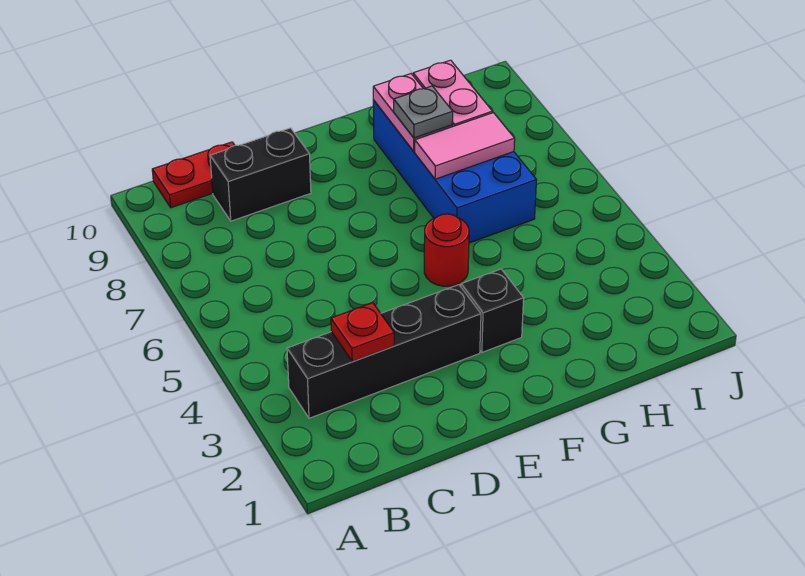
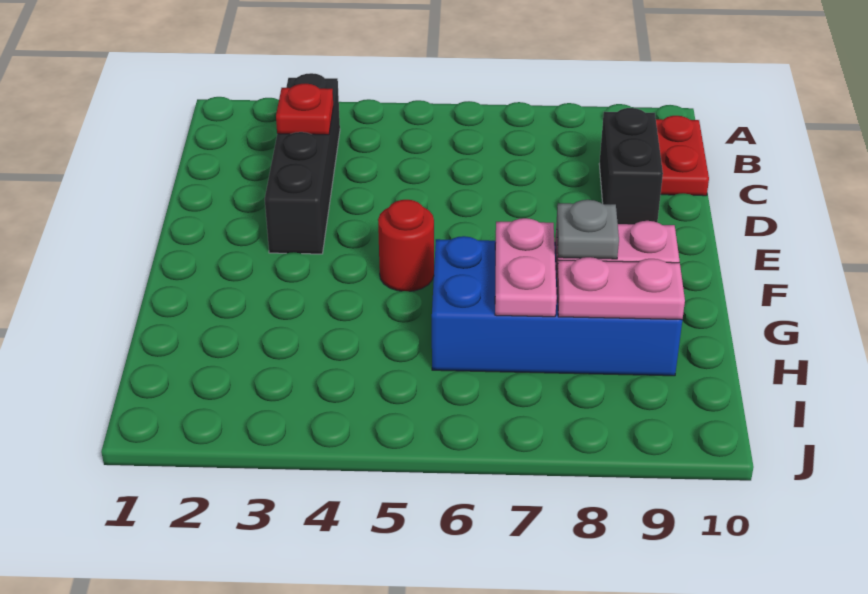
black brick F3 level 1 -> none
pink tile G7:H7 level 2 -> pink plate G7:H7 level 2

